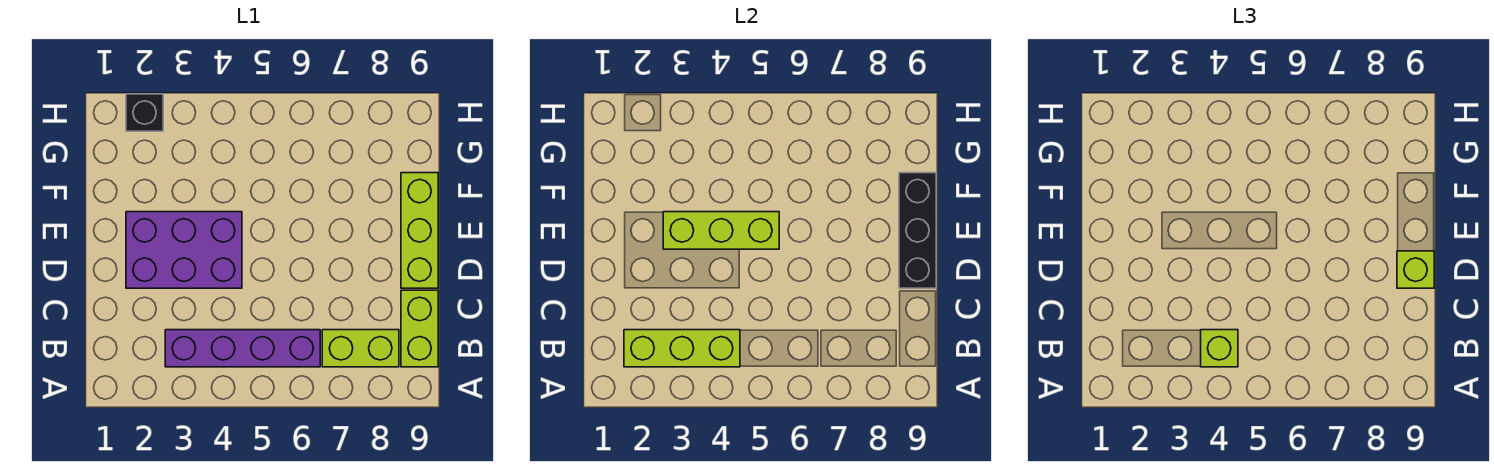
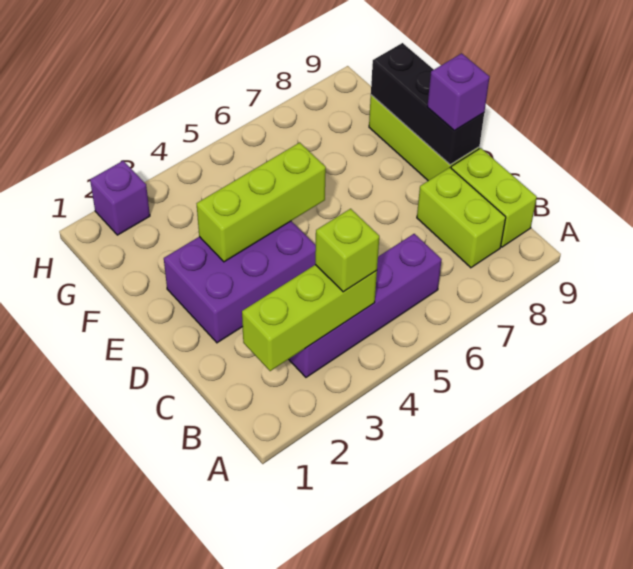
lime brick B7:B8 level 1 -> lime brick B8:C8 level 1
lime brick D9 level 3 -> purple brick D9 level 3
black brick H2 level 1 -> purple brick H2 level 1

